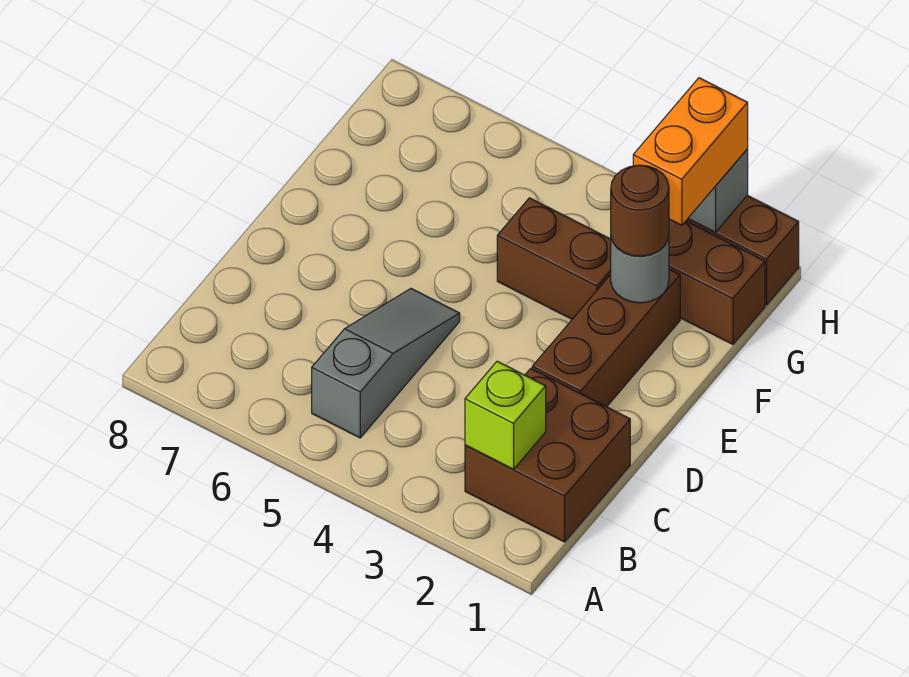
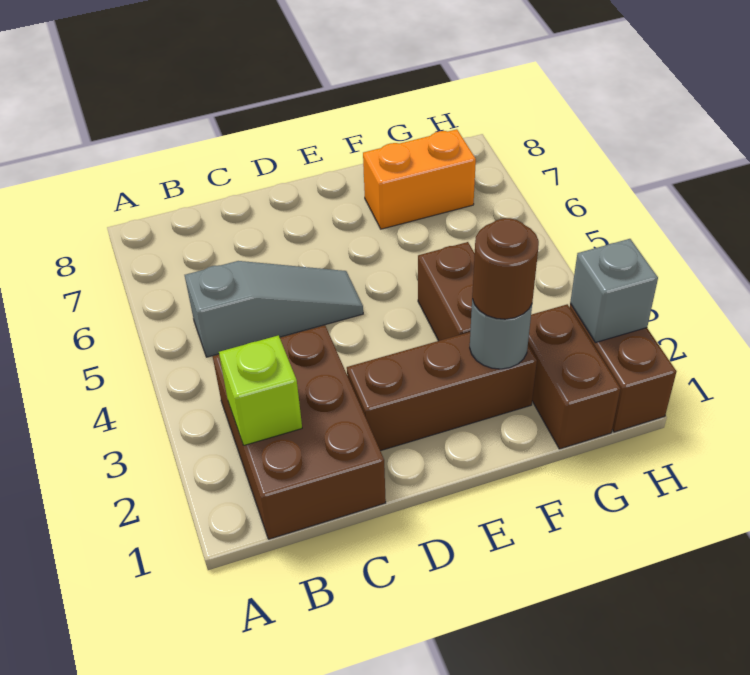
brown brick B1:C2 level 1 -> brown brick B1:C3 level 1
orange brick G2:H2 level 3 -> orange brick F7:G7 level 1

